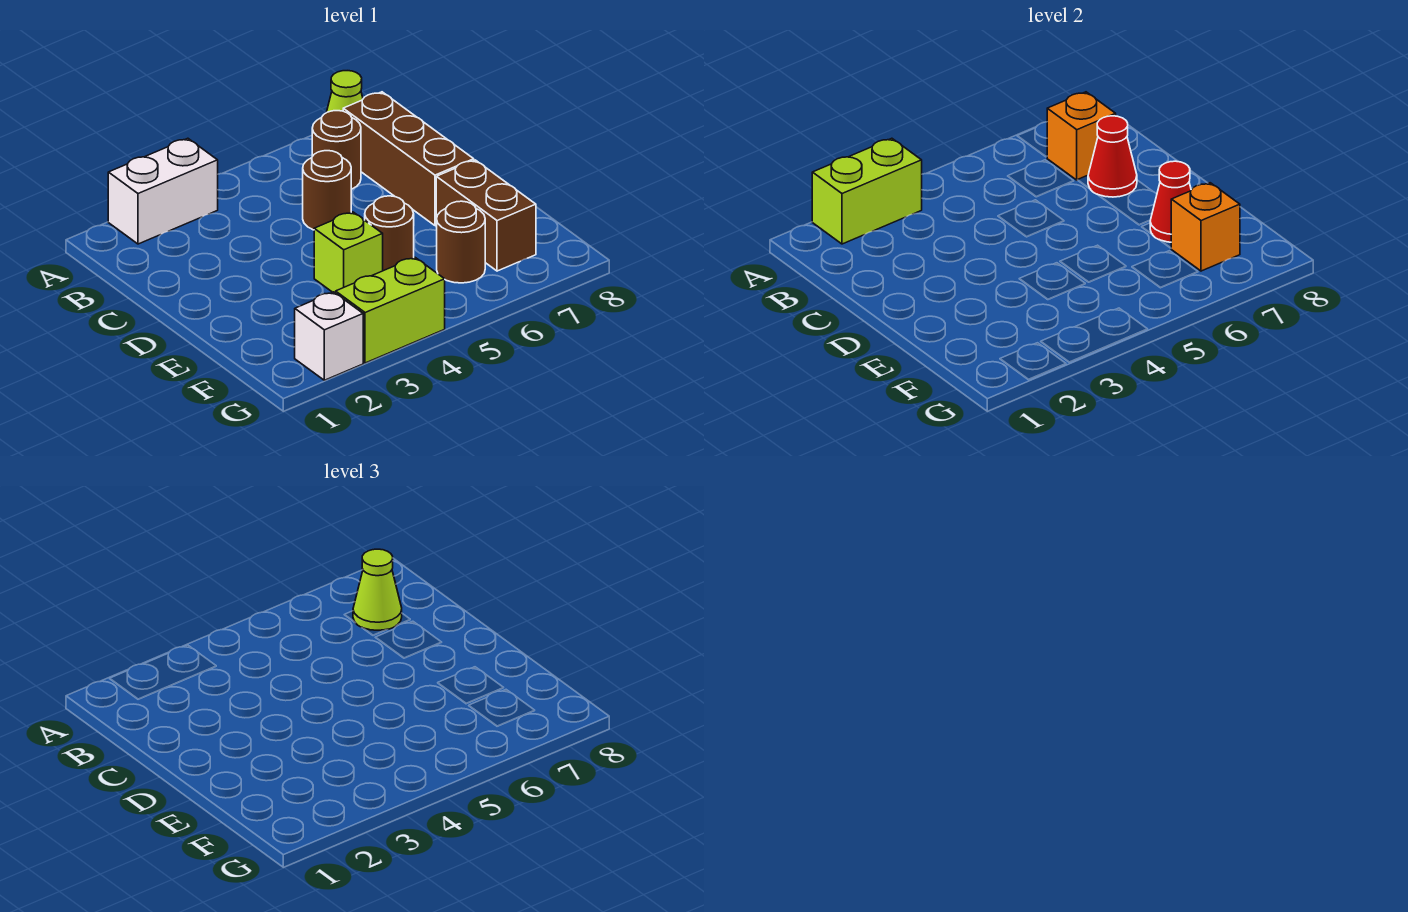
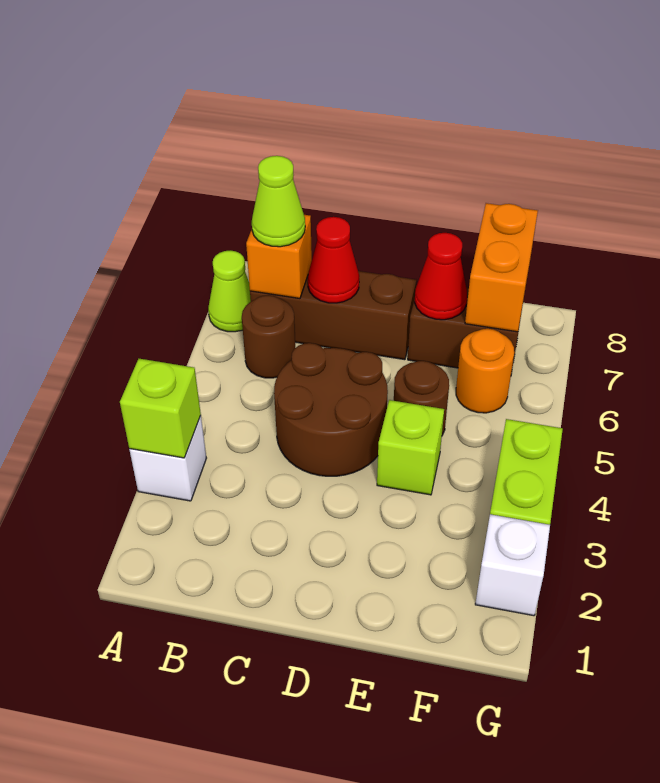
white brick A2:A3 level 1 -> white brick A3 level 1
lime brick A2:A3 level 2 -> lime brick A3 level 2
brown round brick C5 level 1 -> brown round brick C4:D5 level 1
brown round brick F6 level 1 -> orange round brick F6 level 1
orange brick F7 level 2 -> orange brick F7:F8 level 2

